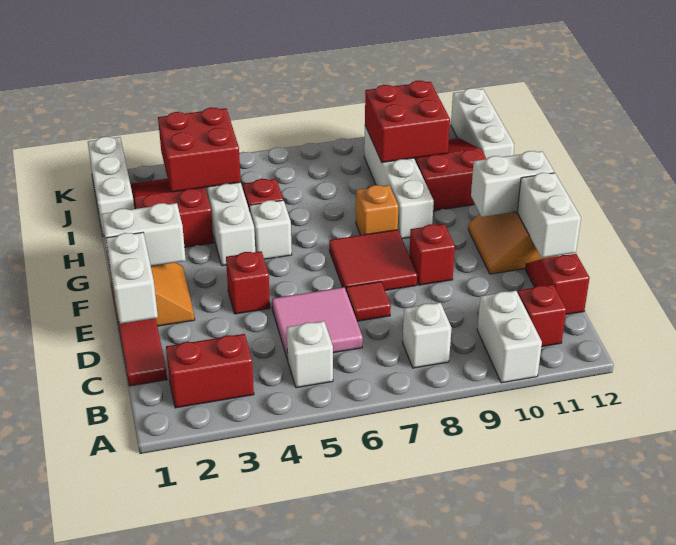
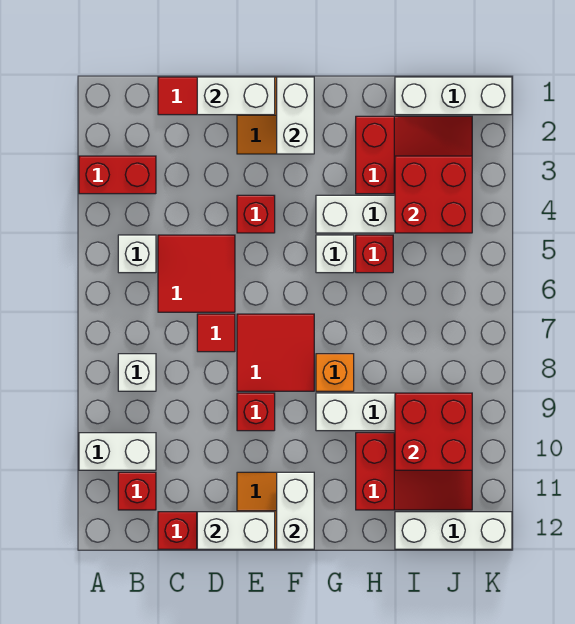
red brick B2:B3 level 1 -> red brick A3:B3 level 1
pink tile C5:D6 level 1 -> red tile C5:D6 level 1

